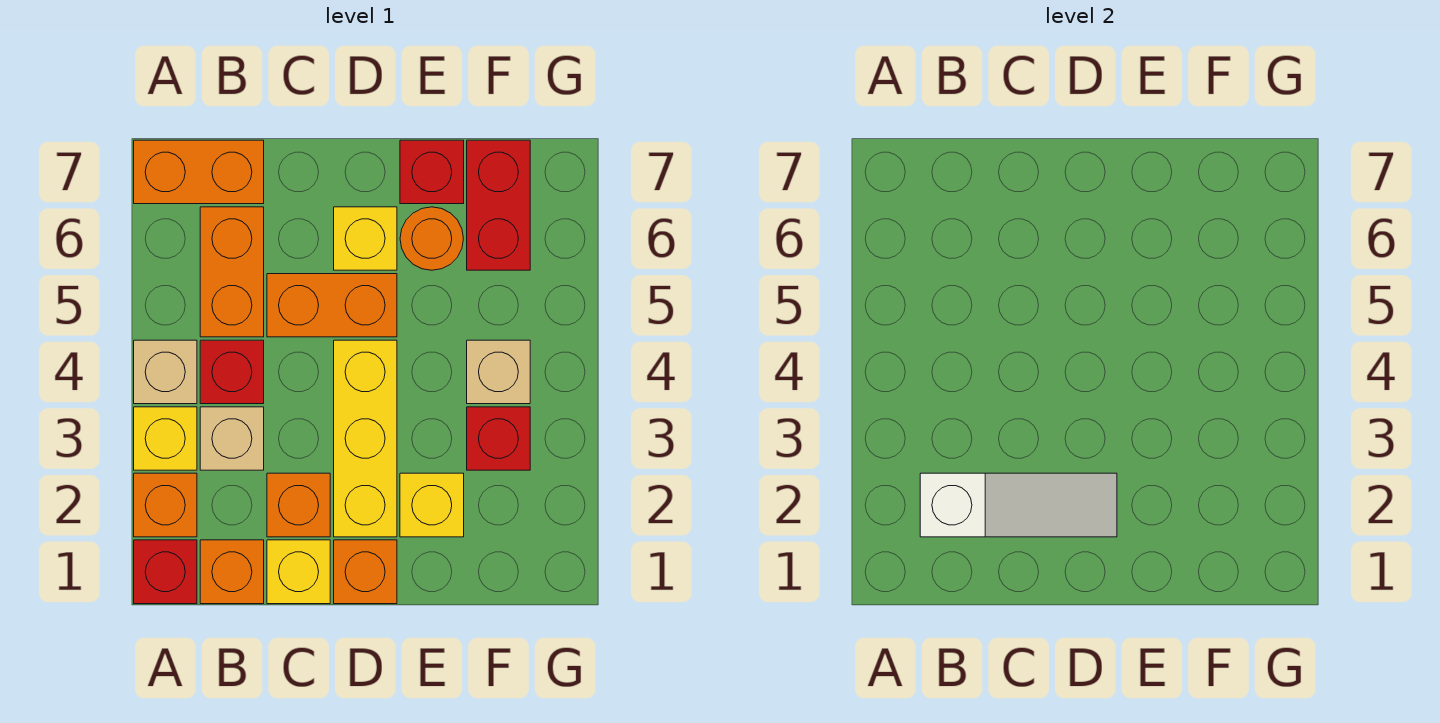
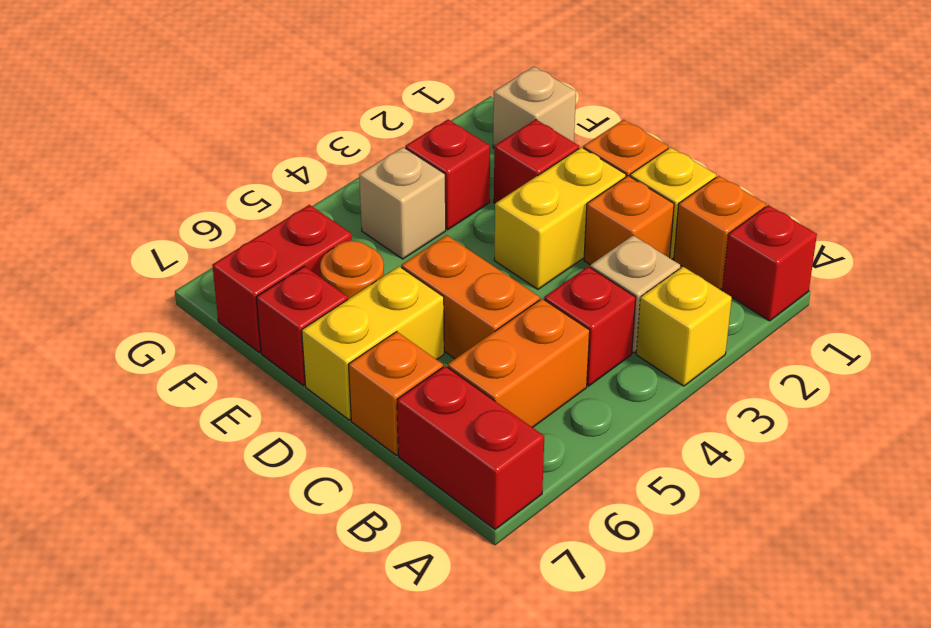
orange brick A2 level 1 -> orange brick C7 level 1
tan brick A4 level 1 -> tan brick F1 level 1
orange brick A7:B7 level 1 -> red brick A7:B7 level 1
white slope B2:D2 level 2 top B -> none
yellow brick D2:D4 level 1 -> yellow brick D2:D3 level 1
yellow brick D6 level 1 -> yellow brick D6:D7 level 1
yellow brick E2 level 1 -> red brick E2 level 1

